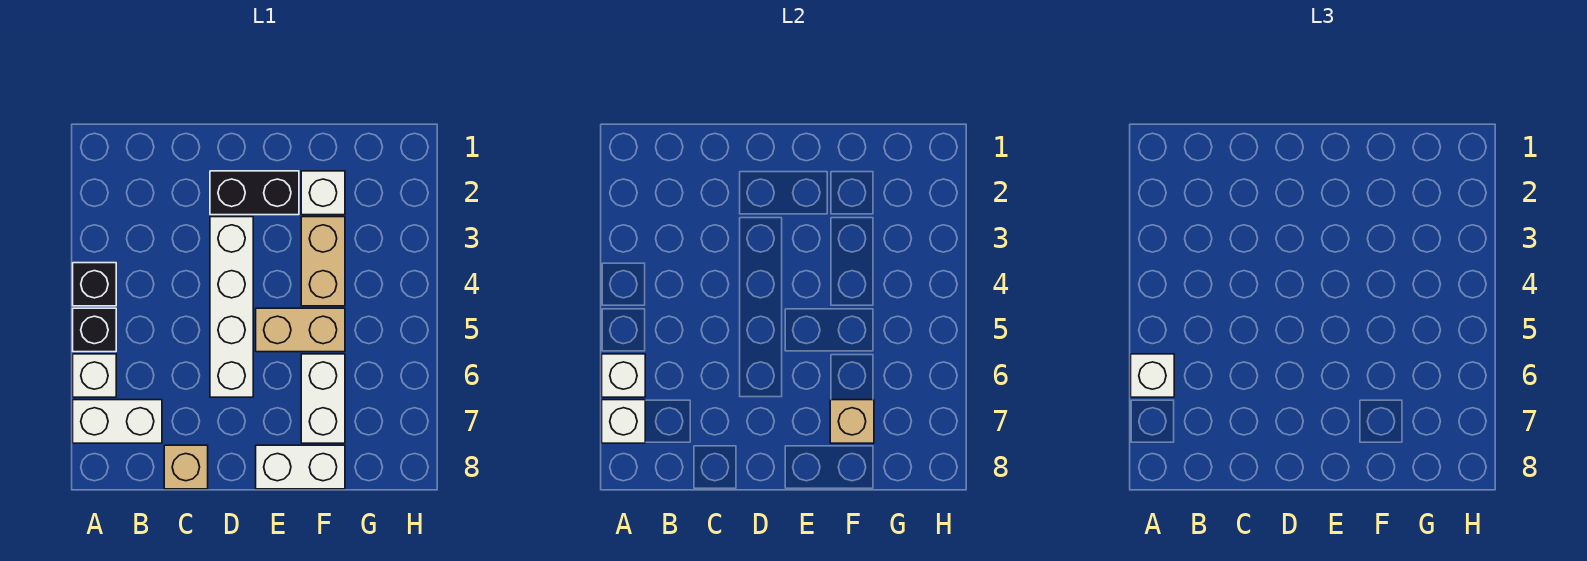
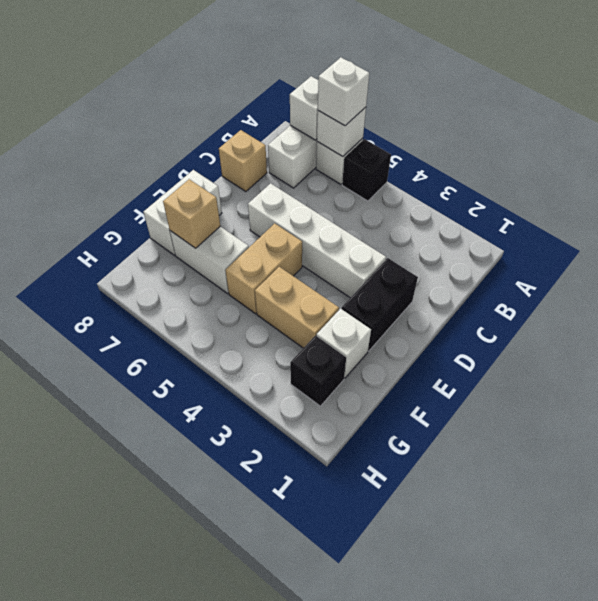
black brick A4 level 1 -> black brick G2 level 1

